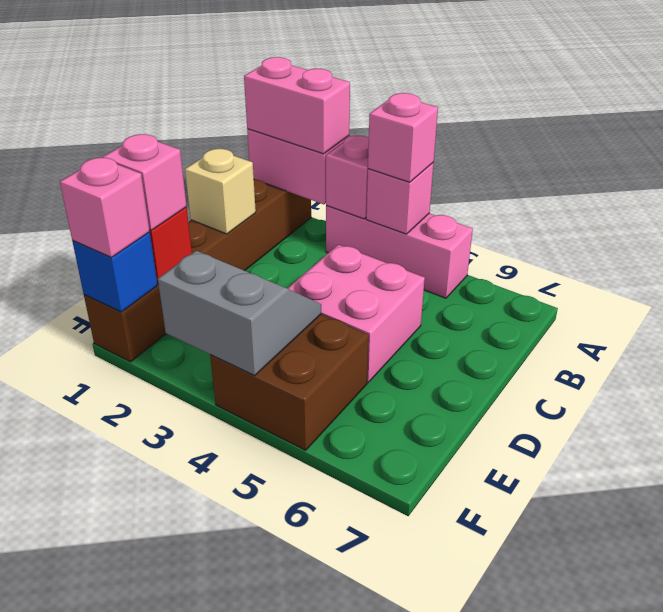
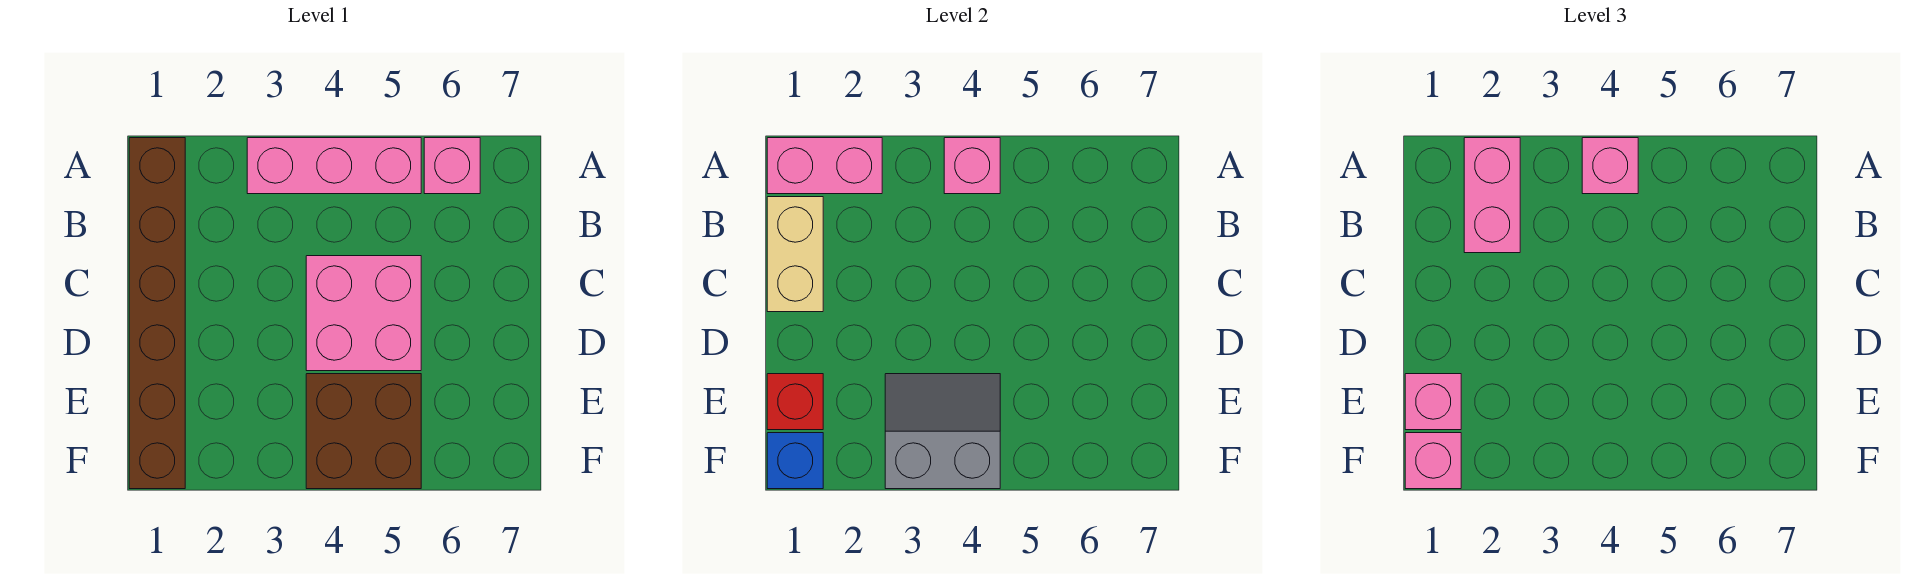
pink brick A1:A2 level 3 -> pink brick A2:B2 level 3
pink brick A3 level 2 -> pink brick A6 level 1
tan brick C1 level 2 -> tan brick B1:C1 level 2

